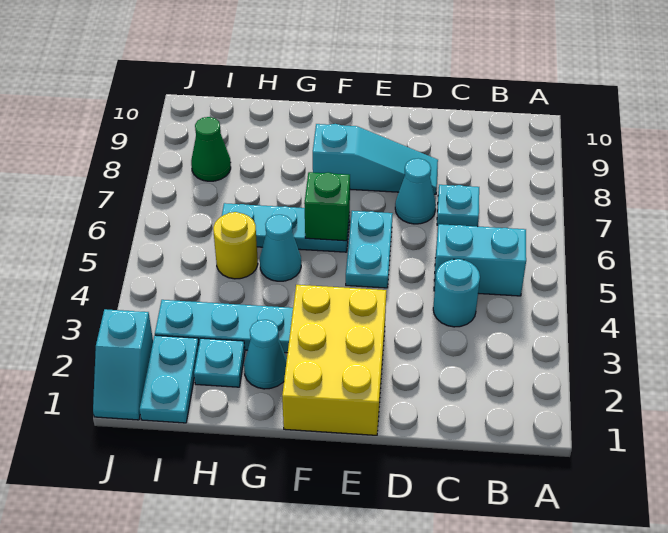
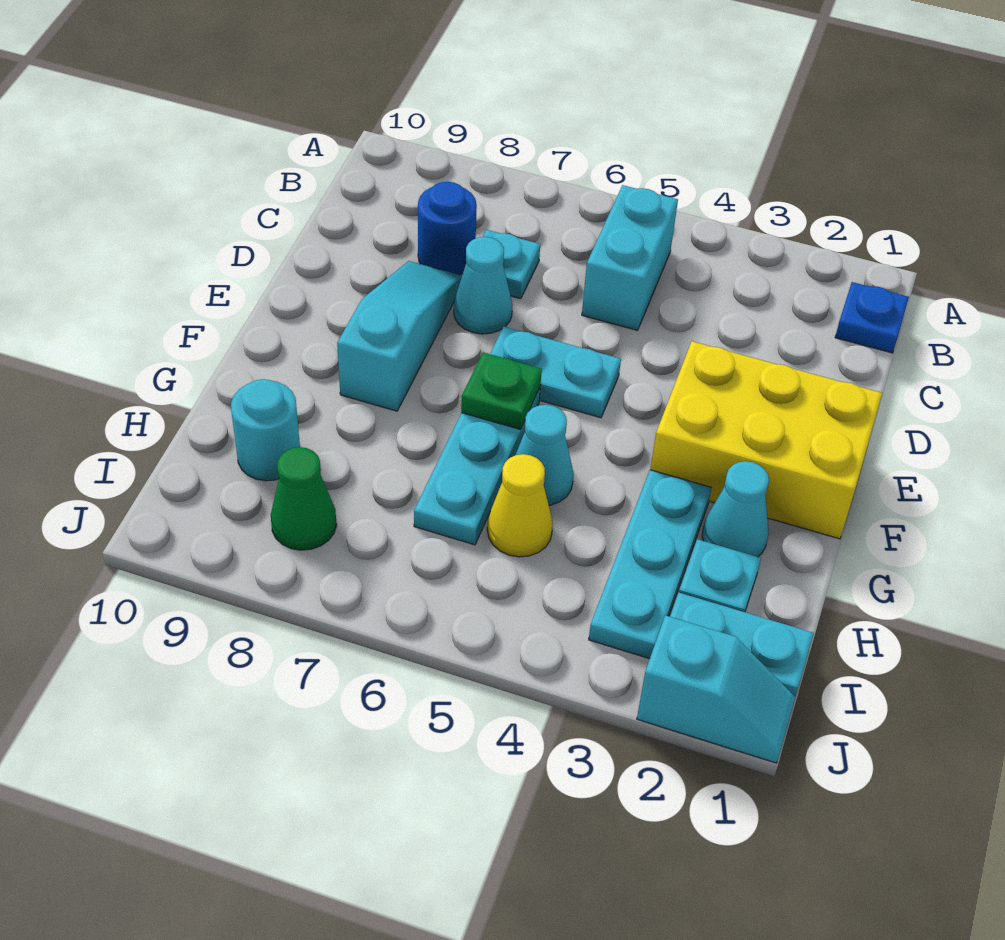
none -> blue plate B1 level 1
cyan round brick C4 level 1 -> cyan round brick H9 level 1
none -> blue round brick C8 level 1
green brick F6 level 2 -> green plate F6 level 2
yellow round brick H5 level 1 -> yellow cone H5 level 1

